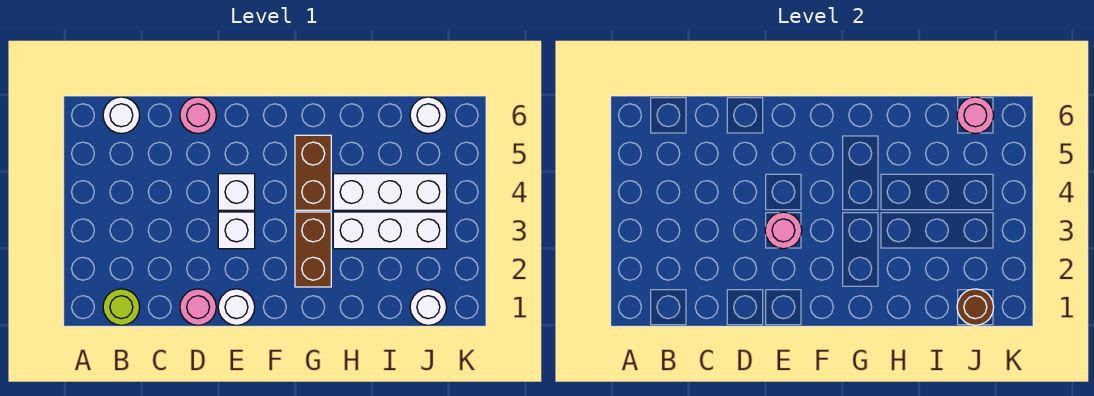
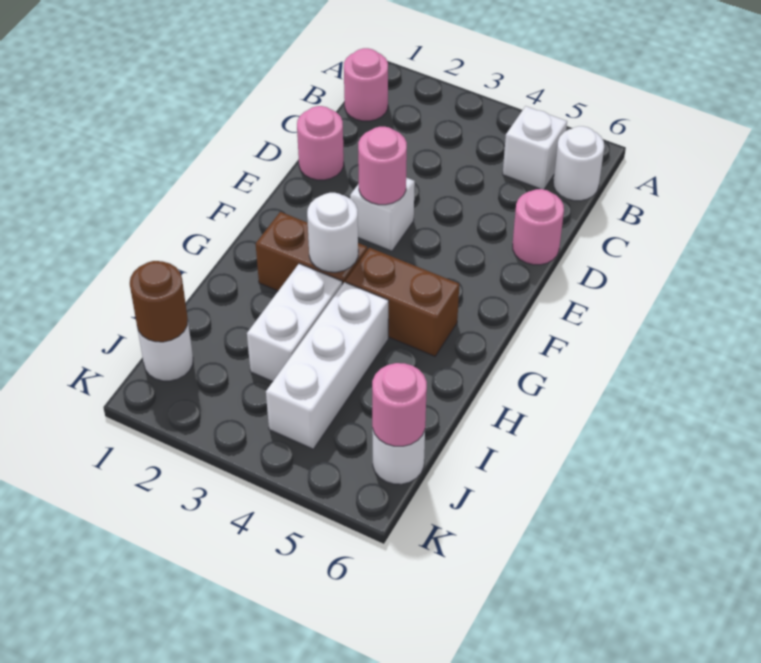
lime round brick B1 level 1 -> pink round brick B1 level 1
white round brick E1 level 1 -> white round brick G3 level 2
white brick E4 level 1 -> white brick B5 level 1
white brick H3:J3 level 1 -> white brick H3:I3 level 1

